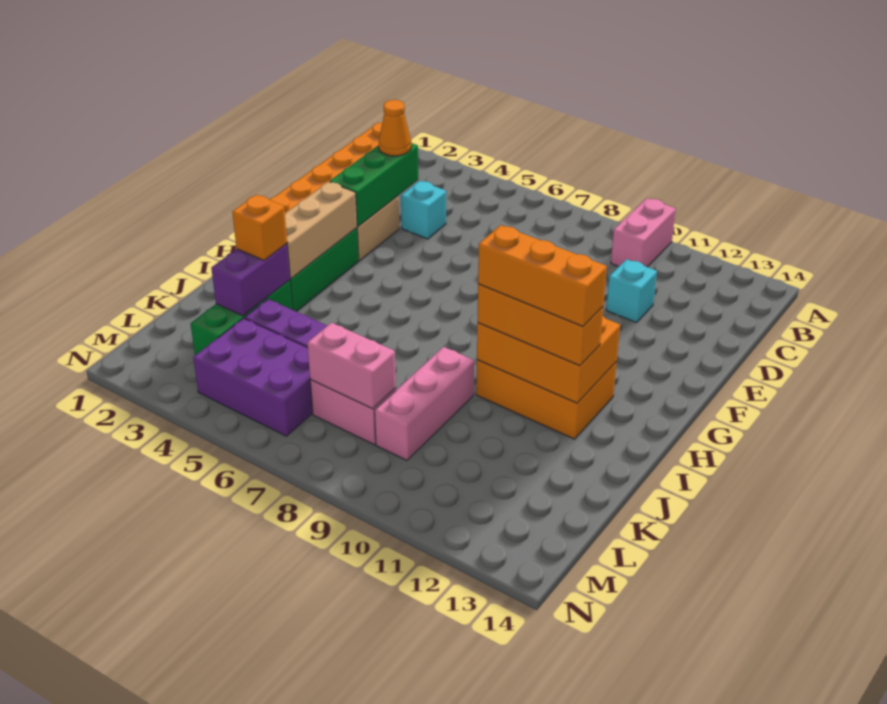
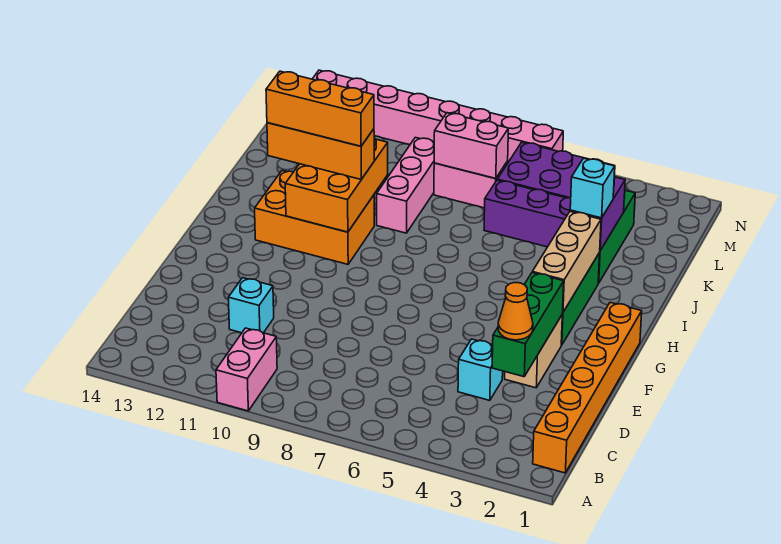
orange brick H10:I12 level 2 -> orange brick H10:J11 level 2
orange brick J3 level 3 -> cyan brick J3 level 3
none -> pink brick N6:N13 level 1

